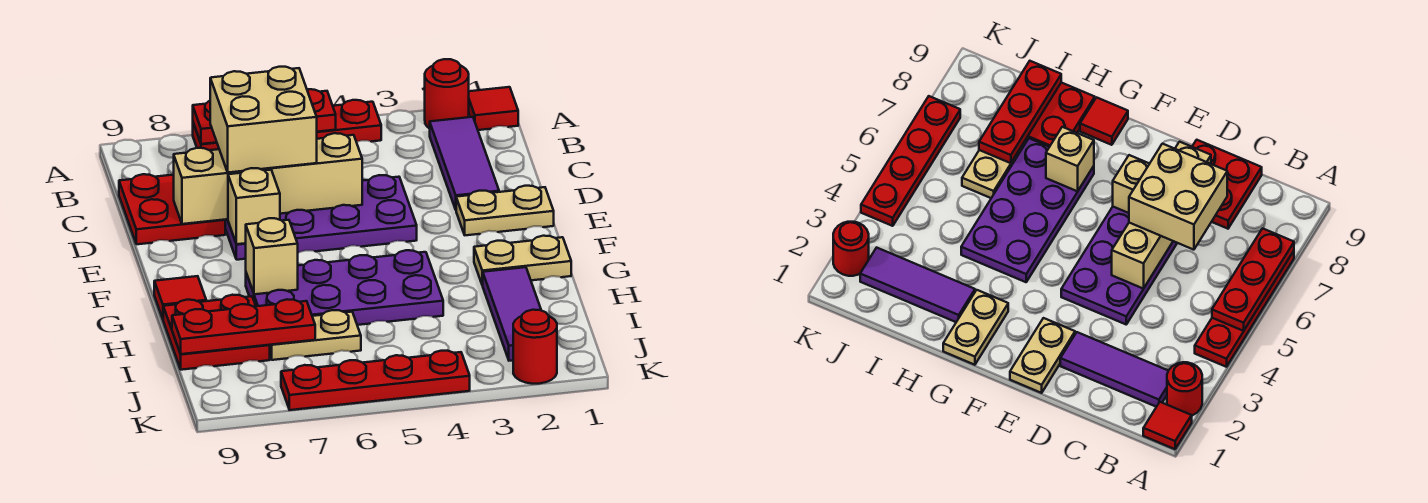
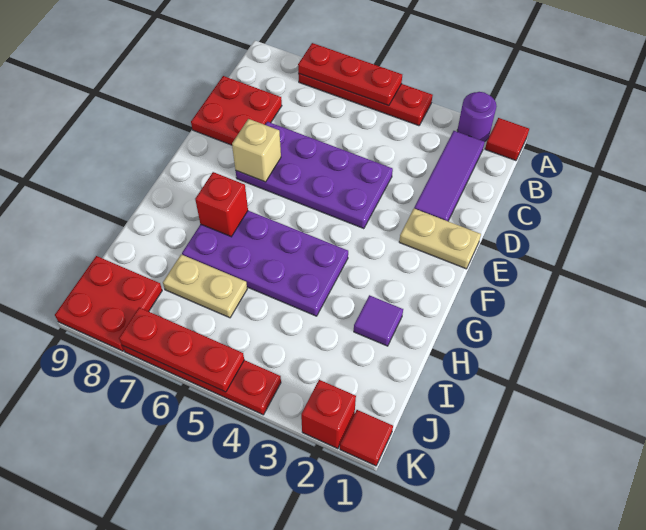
red round brick A2 level 1 -> purple round brick A2 level 1
tan brick C6:D7 level 3 -> none
tan brick D5:D8 level 2 -> none
tan plate G1:G2 level 1 -> none
tan brick G7 level 2 -> red brick G7 level 2
red tile G9 level 1 -> red tile K1 level 1
purple tile H2:J2 level 1 -> purple tile H2 level 1
red plate H8:I9 level 1 -> red plate J8:K9 level 1
red plate I7:I9 level 2 -> red plate K5:K7 level 2
red round brick K2 level 1 -> red brick K2 level 1

